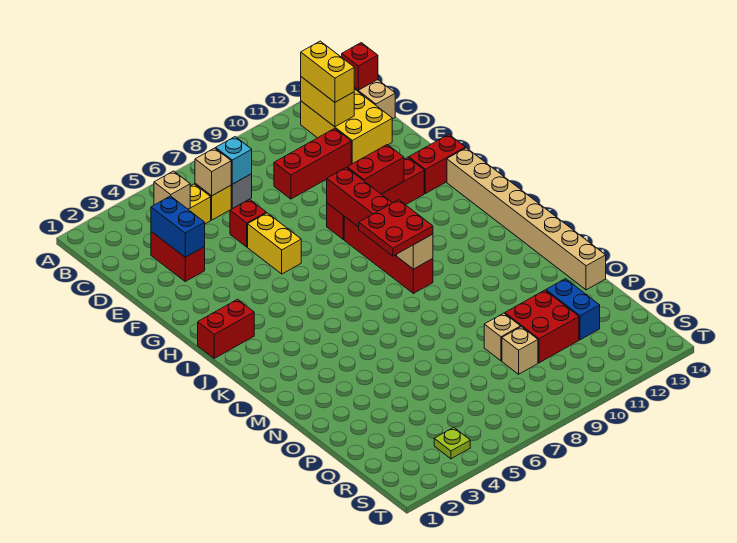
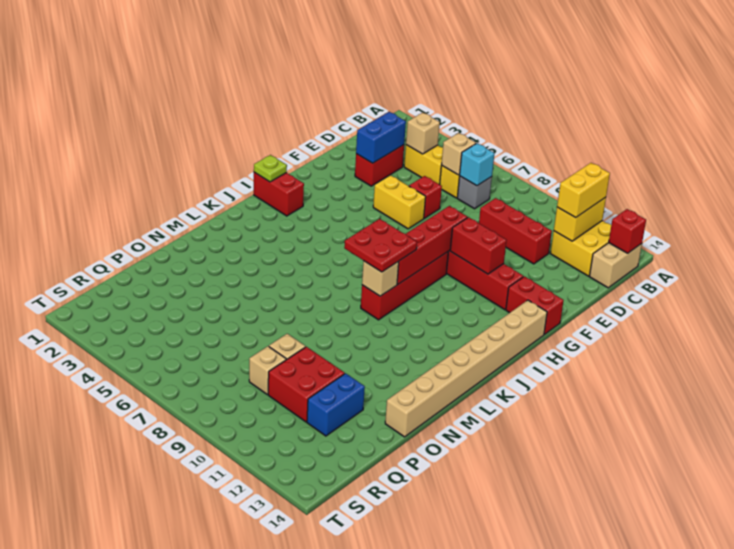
yellow brick B12:D13 level 1 -> yellow brick B12:C13 level 1
yellow brick F6:G6 level 1 -> yellow brick F5:F6 level 1
lime plate S4 level 1 -> lime plate I1 level 2

